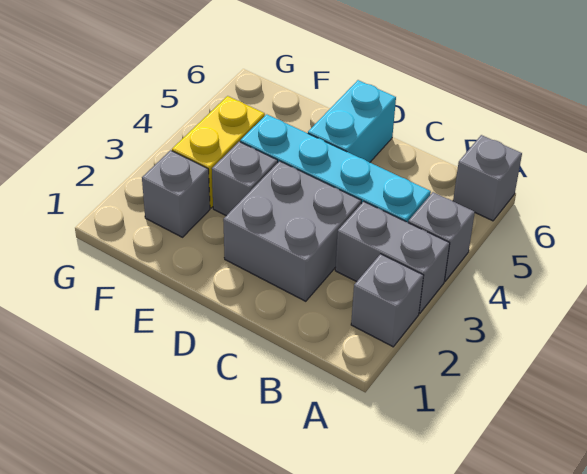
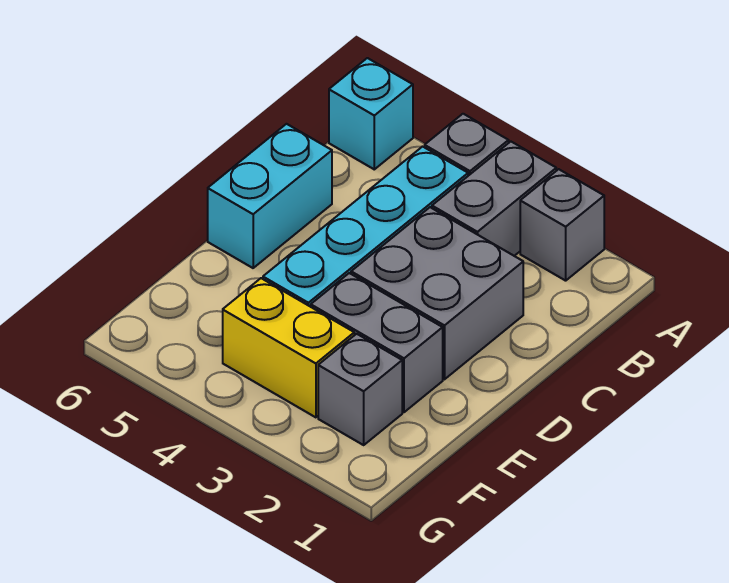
grey brick A6 level 1 -> cyan brick A6 level 1
cyan brick D5:D6 level 1 -> cyan brick C6:D6 level 1
grey brick E3 level 1 -> grey brick E2:E3 level 1

